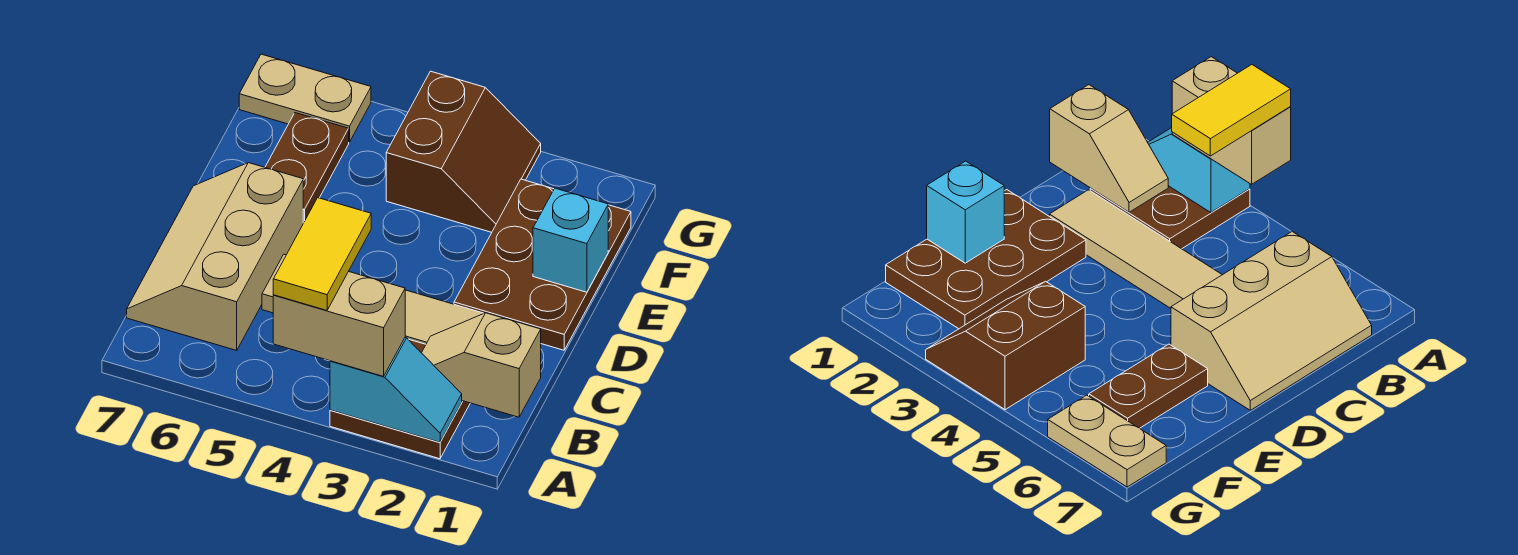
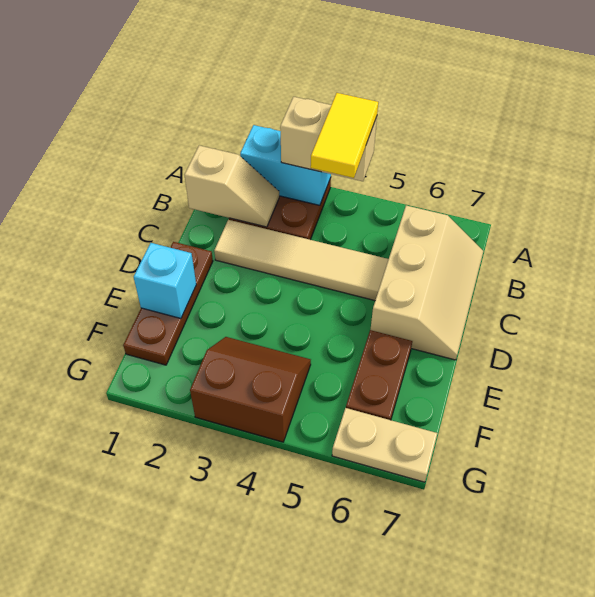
cyan slope A2:A3 level 2 top 3 -> cyan brick A2:A3 level 2
brown plate D1:F2 level 1 -> brown plate D1:F1 level 1
brown slope F3:G4 level 1 top 4 -> brown slope F3:G4 level 1 top G

